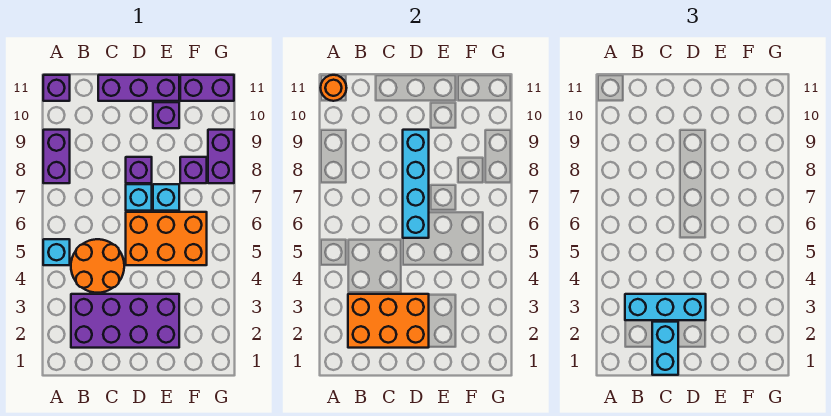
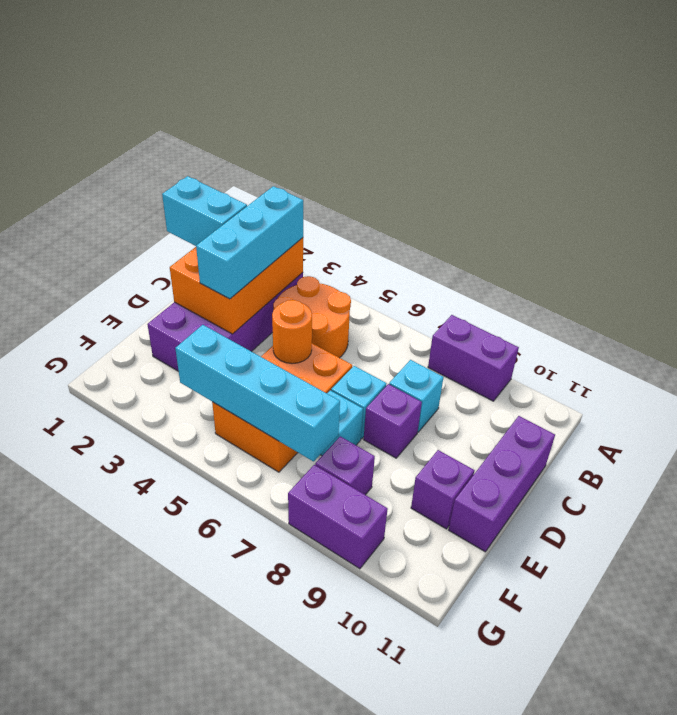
cyan brick A5 level 1 -> cyan brick C8 level 1
purple brick A11 level 1 -> none
orange round brick A11 level 2 -> orange round brick D5 level 2
cyan brick D6:D9 level 2 -> cyan brick F4:F7 level 2
purple brick F11:G11 level 1 -> none

